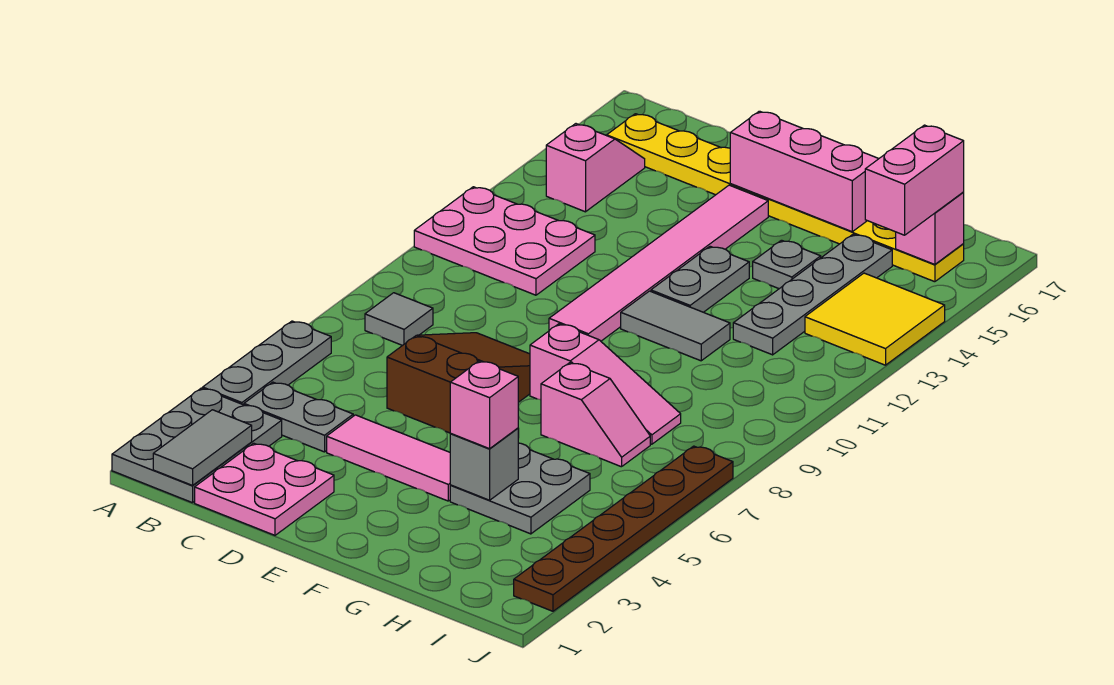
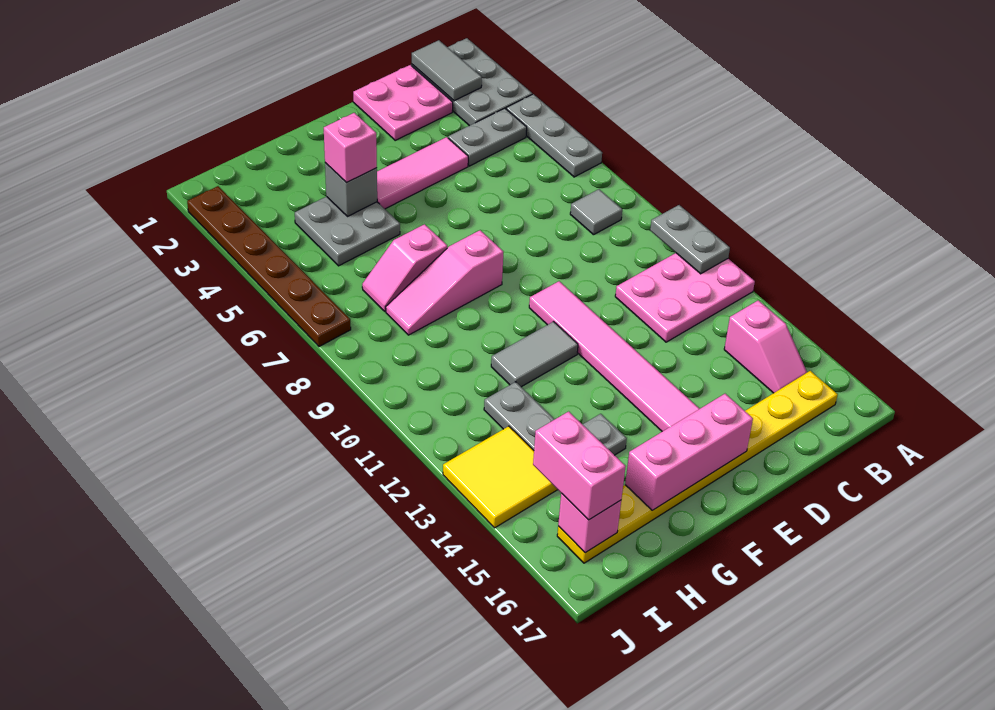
brown slope D6:E8 level 1 top 6 -> none
grey plate F12:F13 level 1 -> grey plate A10:A11 level 2

